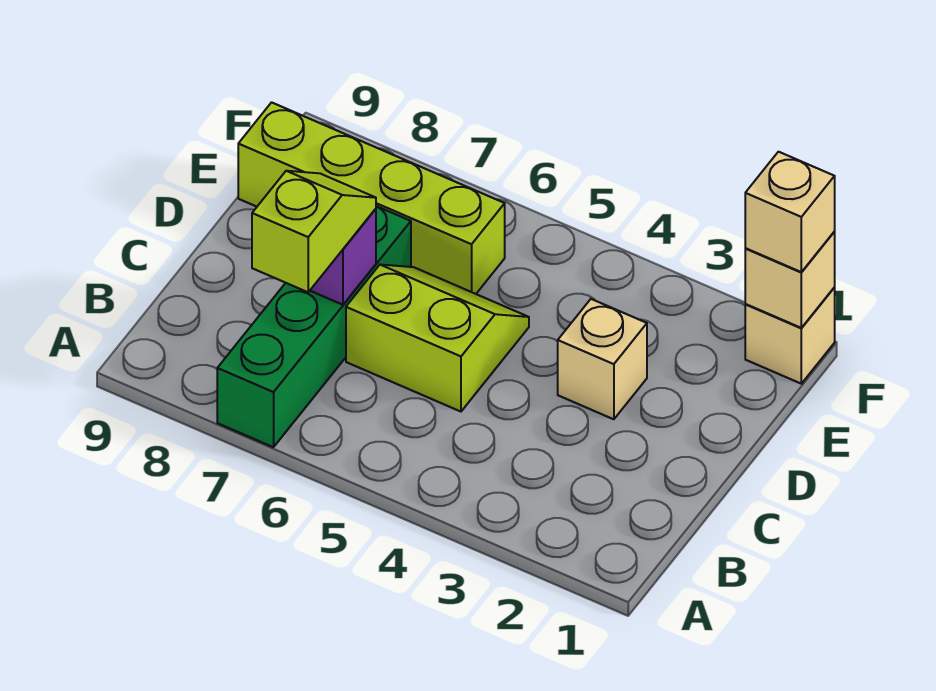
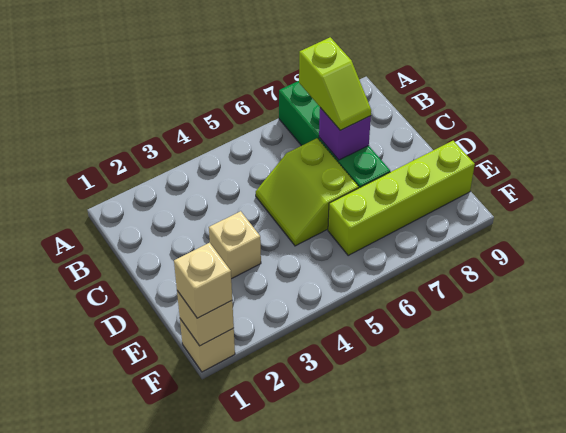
lime slope C5:D6 level 1 top C -> lime slope C5:D6 level 1 top 6

